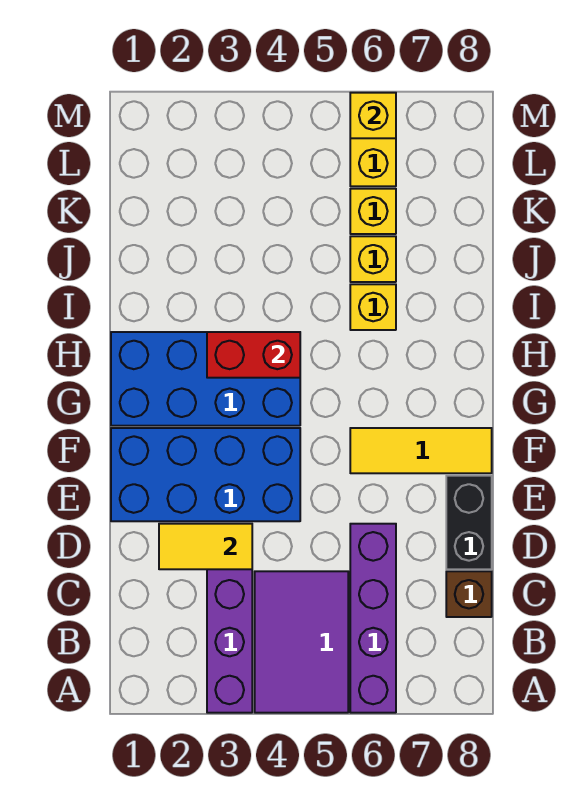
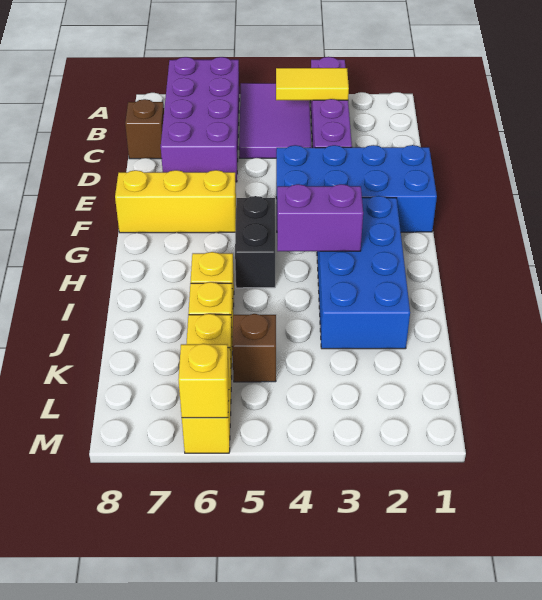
purple brick A6:D6 level 1 -> purple brick A6:D7 level 1
yellow tile D2:D3 level 2 -> yellow tile B3:B4 level 2
black brick D8:E8 level 1 -> black brick G5:H5 level 1
yellow tile F6:F8 level 1 -> yellow brick F6:F8 level 1
blue brick G1:H4 level 1 -> blue brick G2:J3 level 1
red brick H3:H4 level 2 -> purple brick H3:H4 level 2
none -> brown brick K5 level 1

